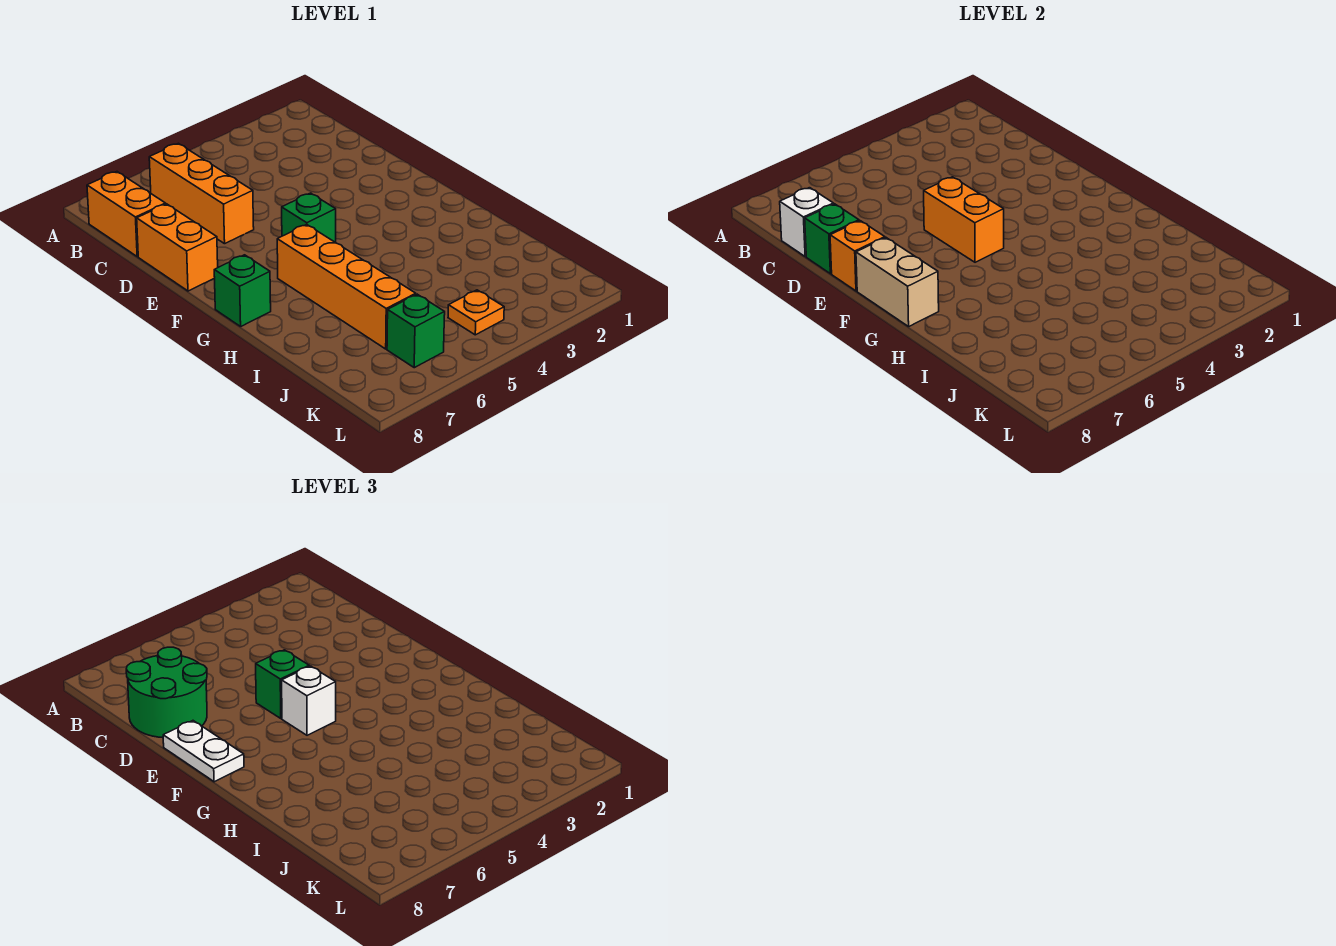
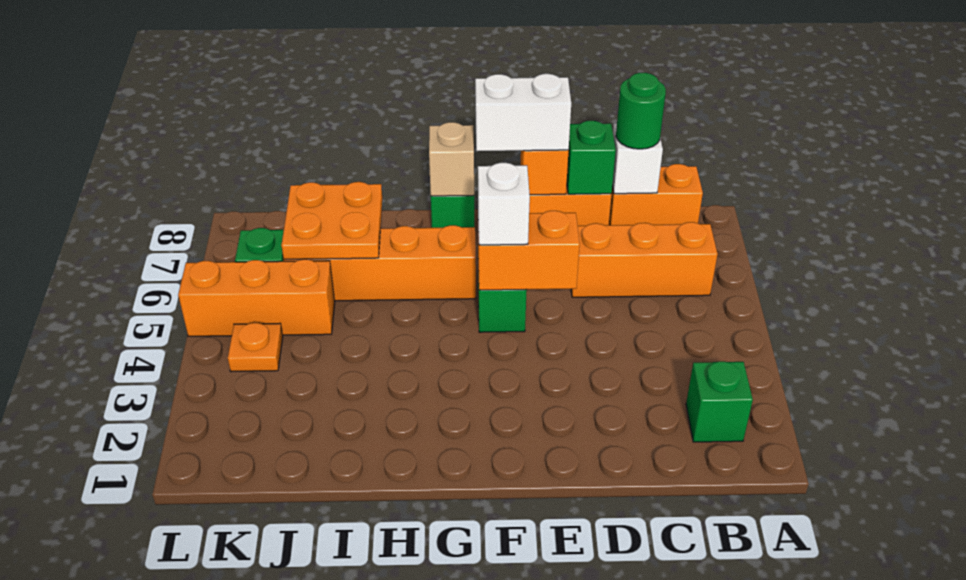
green round brick C7:D8 level 3 -> green round brick C8 level 3
green brick E5 level 3 -> green brick B2 level 1
white plate E8:F8 level 3 -> white brick E8:F8 level 3
tan brick F8:G8 level 2 -> tan brick G8 level 2
none -> orange plate I6:J7 level 2
none -> orange brick J5:L5 level 1

